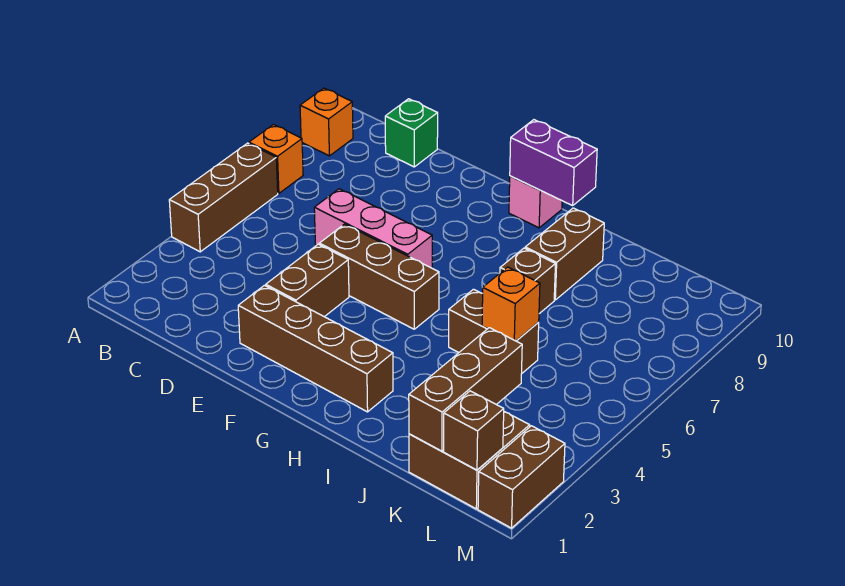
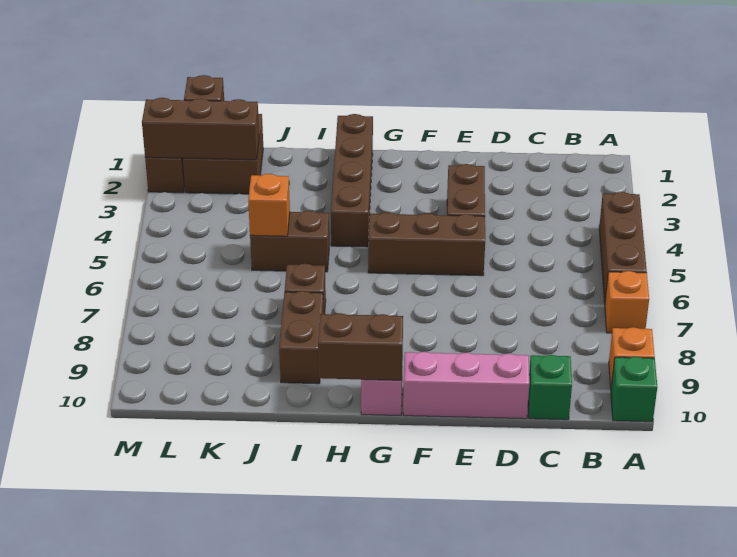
none -> green brick A10 level 1
pink brick D6:F6 level 1 -> pink brick D10:F10 level 1
brown brick E2:H2 level 1 -> brown brick H1:H4 level 1
purple brick G10:H10 level 2 -> brown brick G10:H10 level 2
brown brick K1:K3 level 2 -> brown brick K2:M2 level 2

